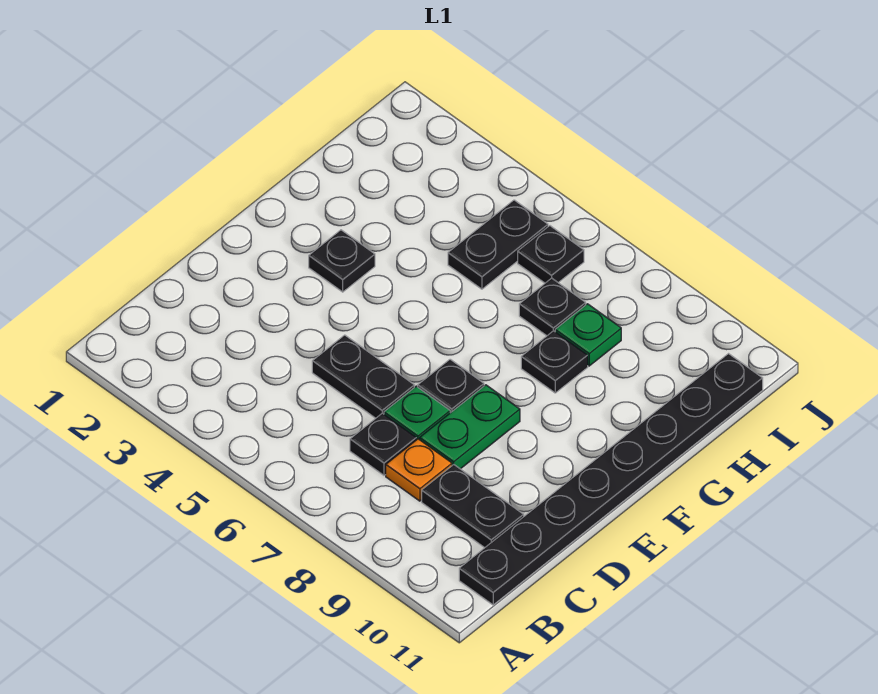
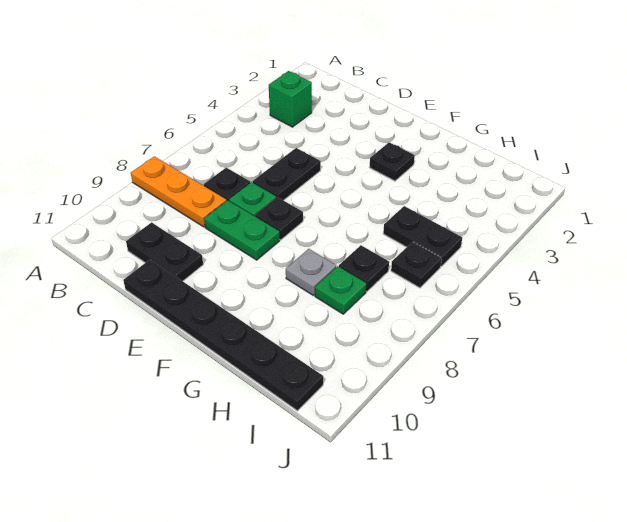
none -> green brick B3 level 1
black plate B11:I11 level 1 -> black plate D11:I11 level 1
orange plate C8 level 1 -> orange plate A8:C8 level 1
black plate C9:C10 level 1 -> black plate C10:D10 level 1
black plate G8 level 1 -> grey plate G8 level 1

